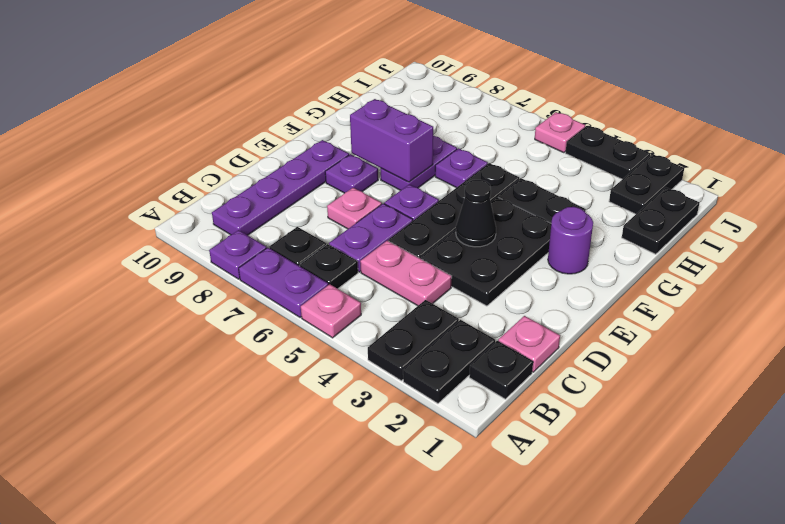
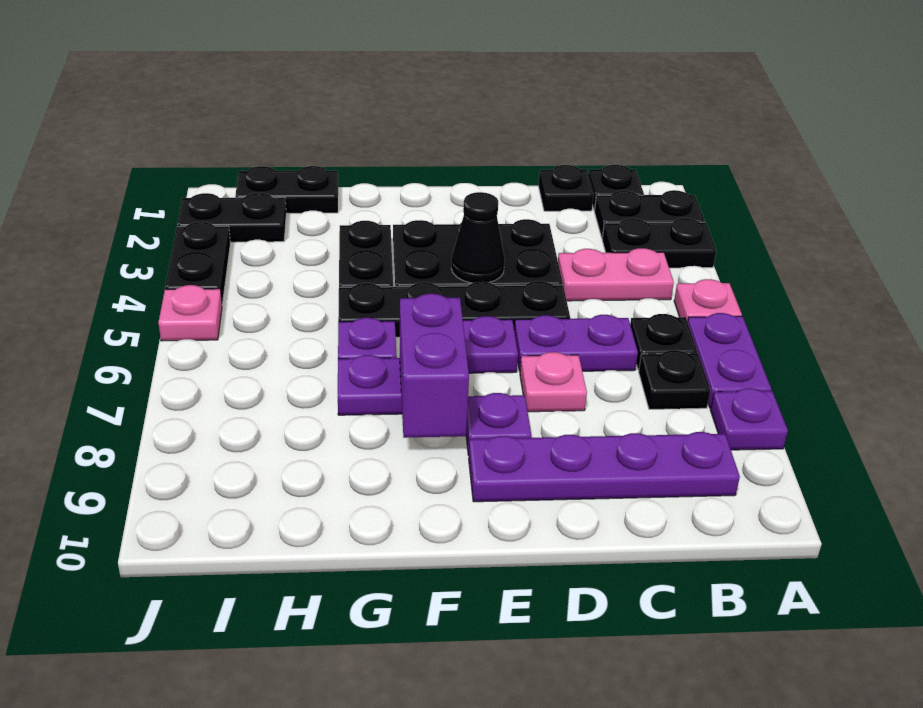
pink plate C1 level 1 -> black plate C1 level 1
pink plate C4:C5 level 1 -> pink plate B4:C4 level 1
purple round brick F2 level 1 -> none

